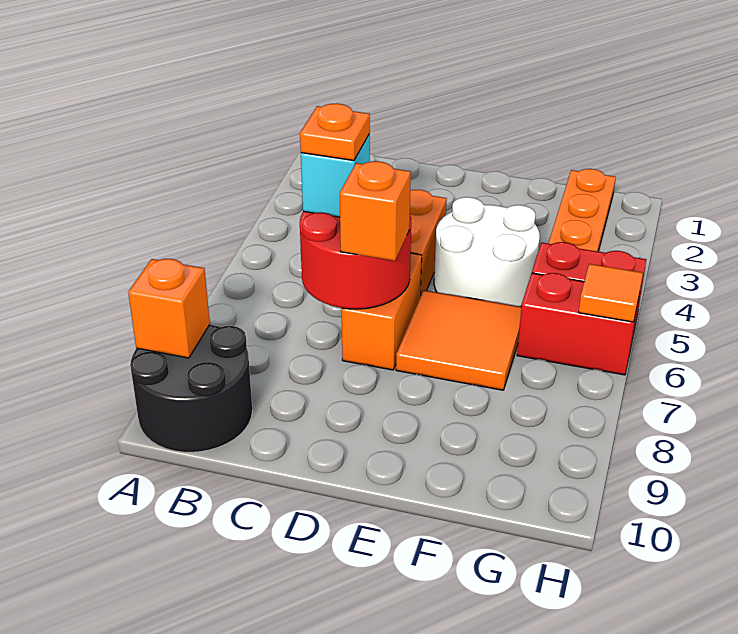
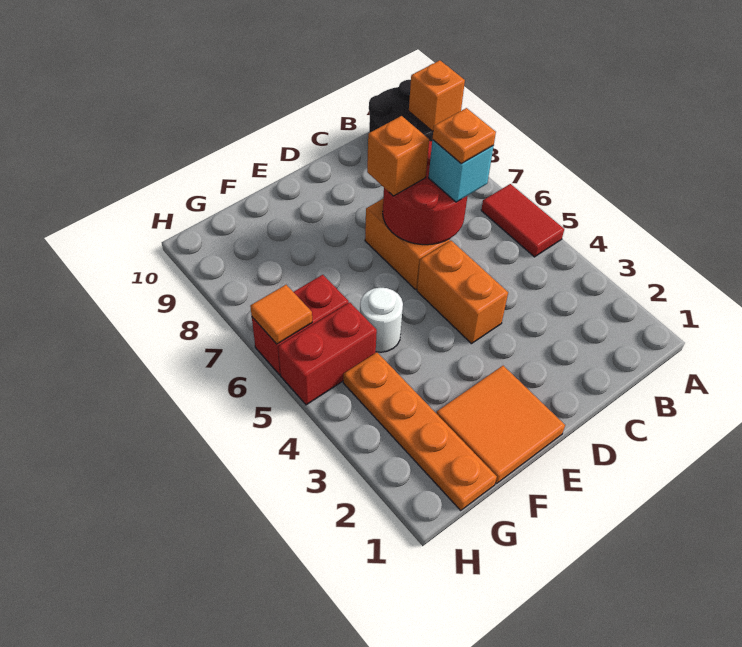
none -> red tile A5:A6 level 1
white round brick E4:F5 level 1 -> white round brick F5 level 1
orange tile E6:F7 level 1 -> orange tile E1:F2 level 1

